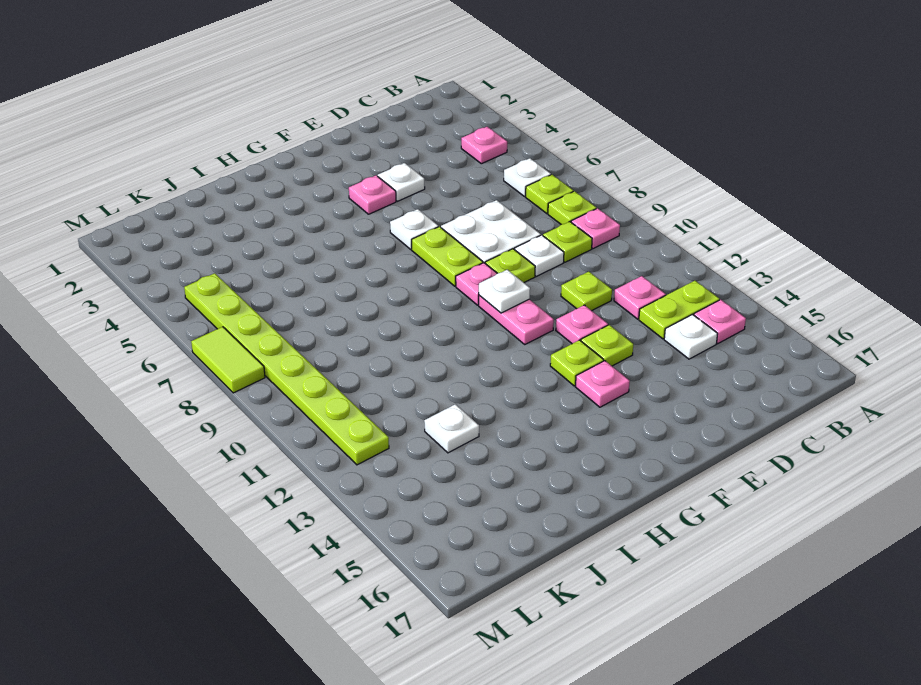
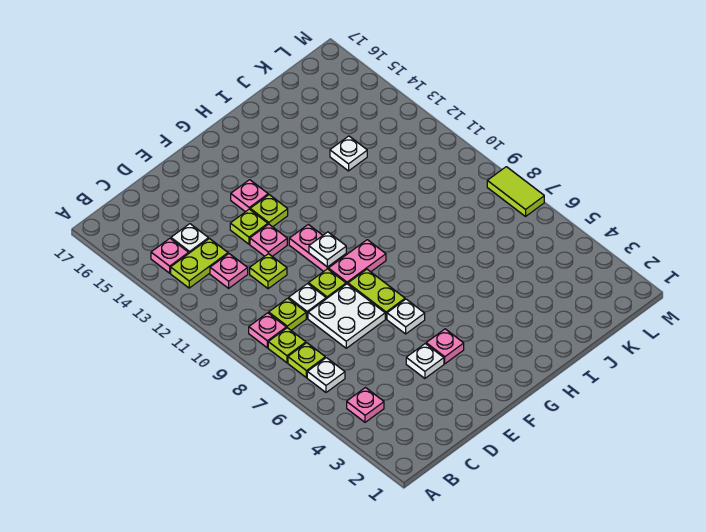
pink plate F9 level 1 -> pink plate F9:G9 level 1
lime plate L5:L12 level 1 -> none

